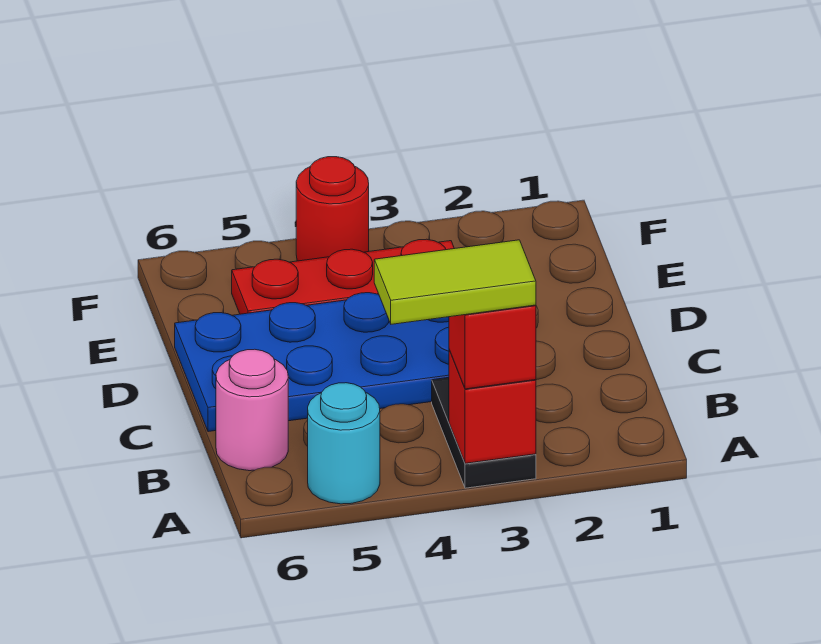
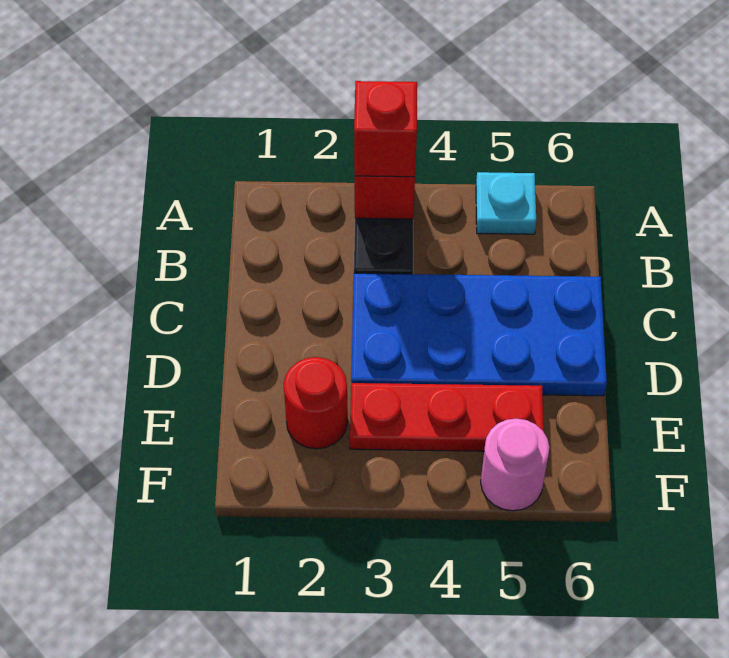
lime tile A3:A4 level 4 -> none
cyan round brick A5 level 1 -> cyan plate A5 level 1
pink round brick B6 level 1 -> pink round brick F5 level 1
red round brick F4 level 1 -> red round brick E2 level 1

